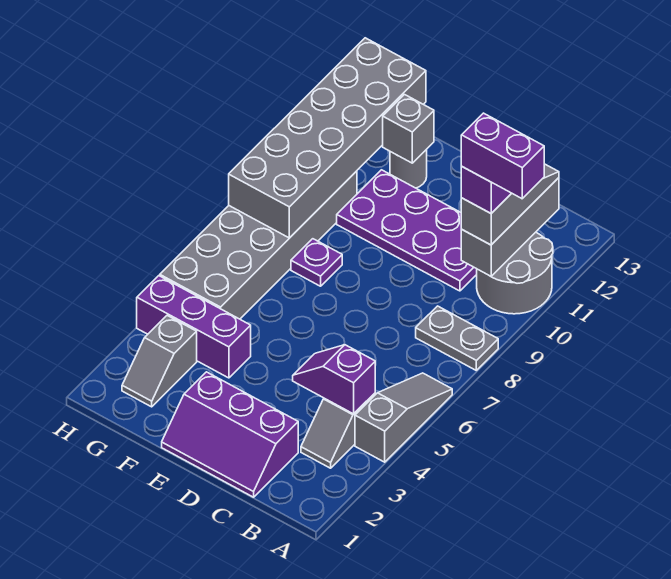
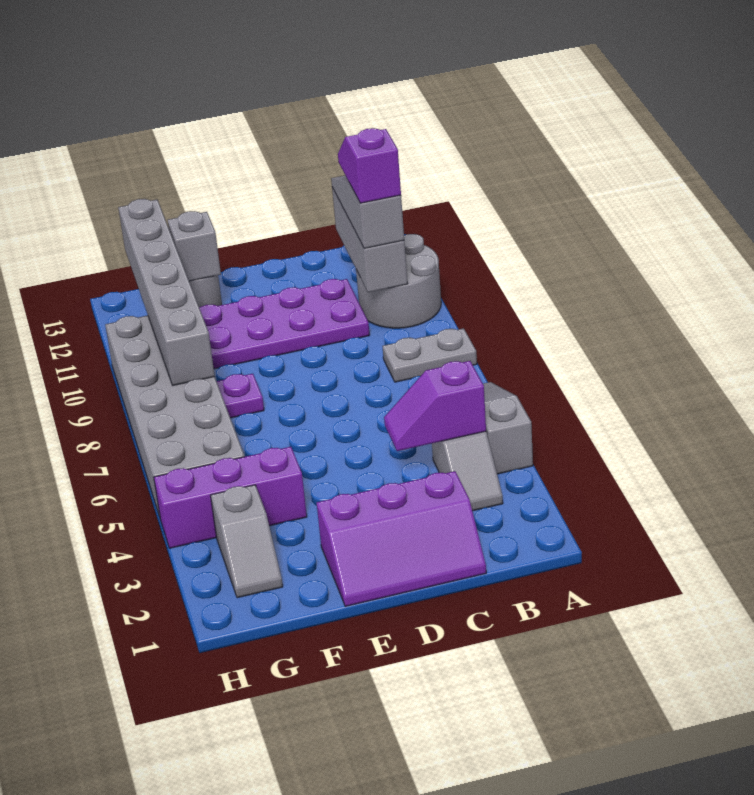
purple brick A10:B10 level 5 -> none
grey brick G8:H13 level 2 -> grey brick G8:G13 level 2

